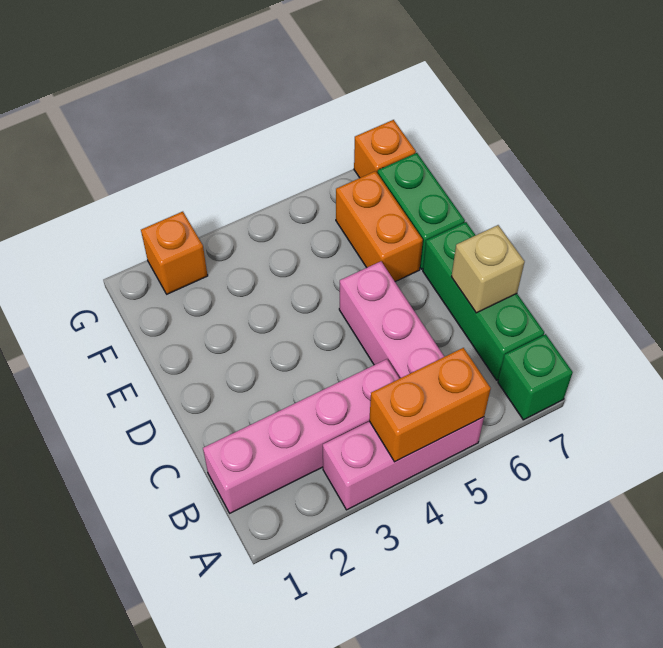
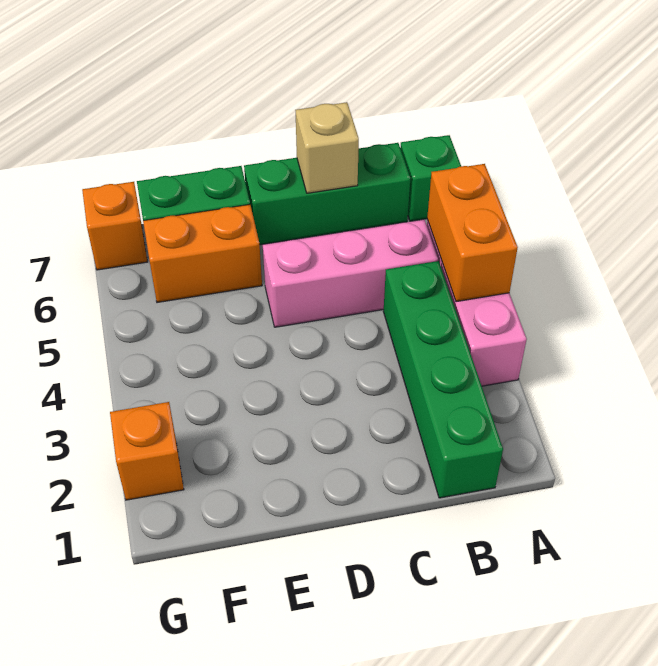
pink brick B1:B4 level 1 -> green brick B1:B4 level 1

